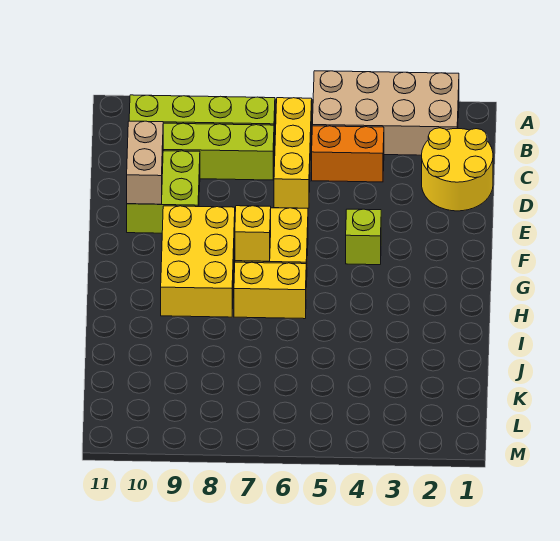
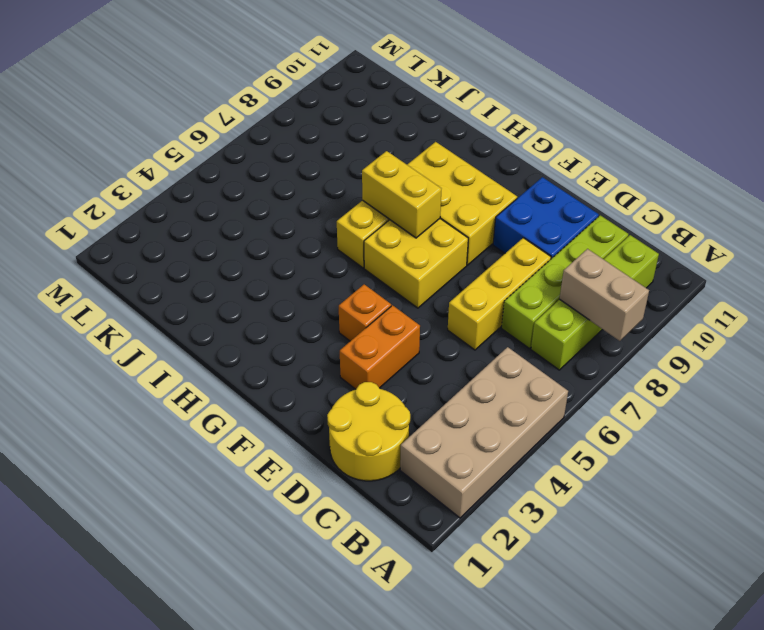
yellow brick B6:D6 level 1 -> yellow brick D6:D8 level 1
orange brick C4:C5 level 1 -> orange brick E3:E4 level 1
lime brick D9:E10 level 1 -> blue brick D9:E10 level 1
tan brick D10:E10 level 2 -> tan brick A8:B8 level 2
lime brick F4 level 1 -> orange brick F4 level 1
yellow brick G7 level 2 -> yellow brick G7:H7 level 2

